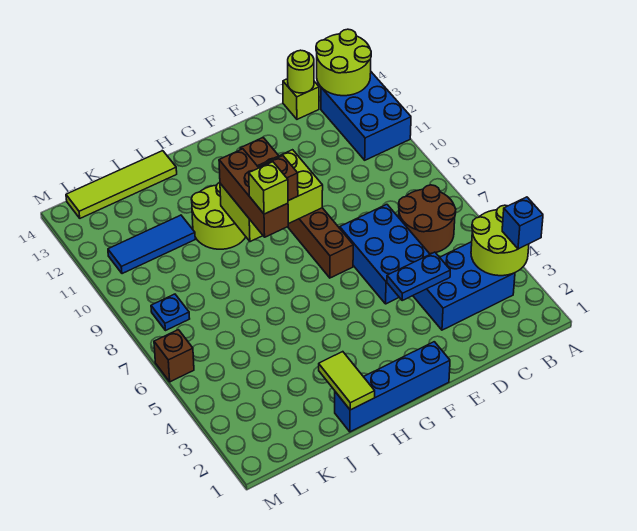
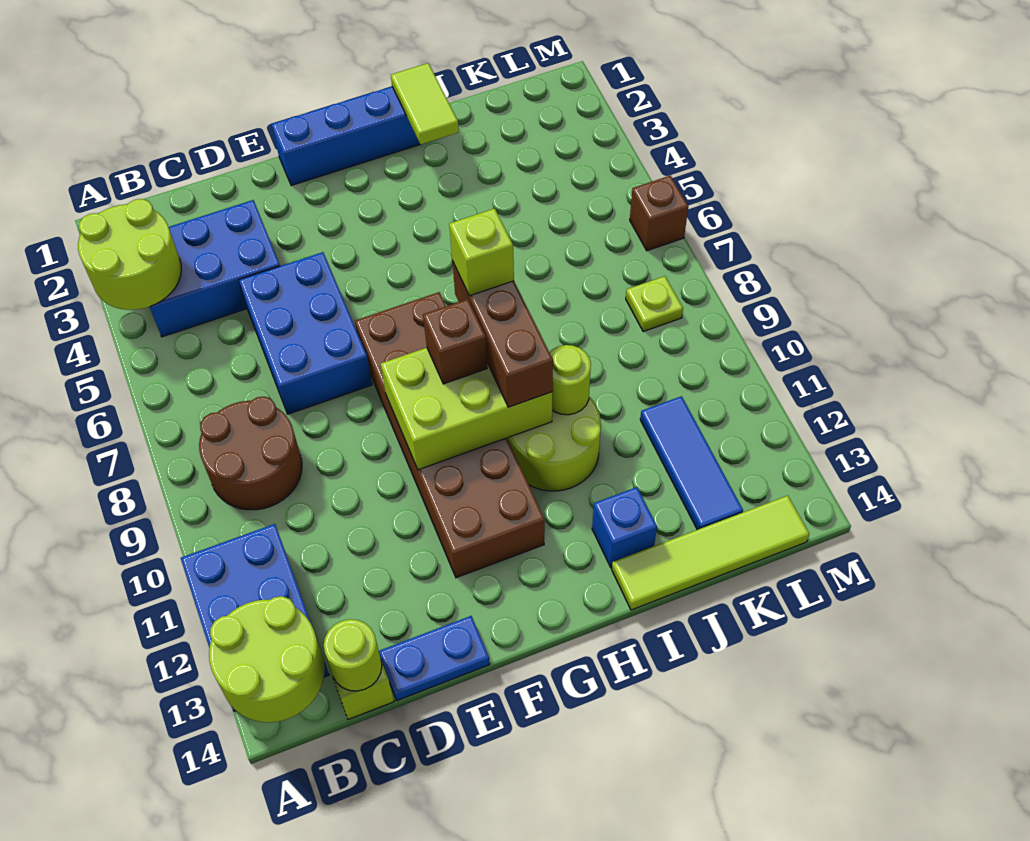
blue brick A3 level 3 -> blue brick I13 level 1
brown round brick B6:C7 level 1 -> brown round brick B8:C9 level 1
blue plate D4:E4 level 2 -> blue plate D14:E14 level 1
brown brick F7:F12 level 1 -> brown brick F7:G12 level 1
none -> lime round brick I10 level 2
blue tile J11:L11 level 1 -> blue tile K11:K13 level 1
blue plate L8 level 1 -> lime plate L8 level 1

